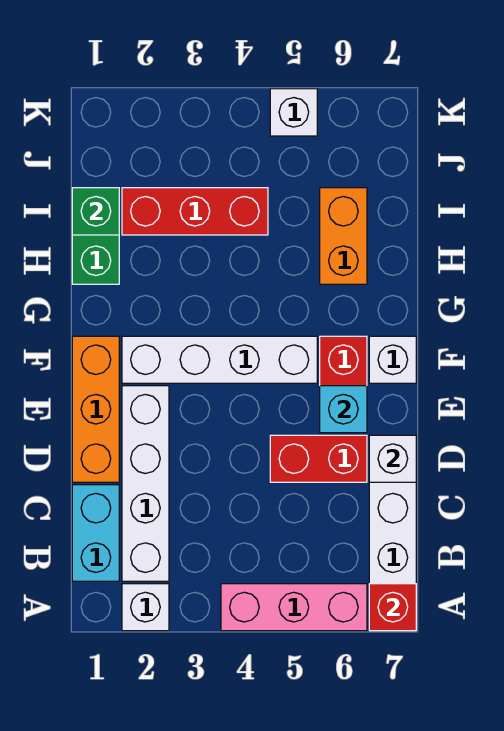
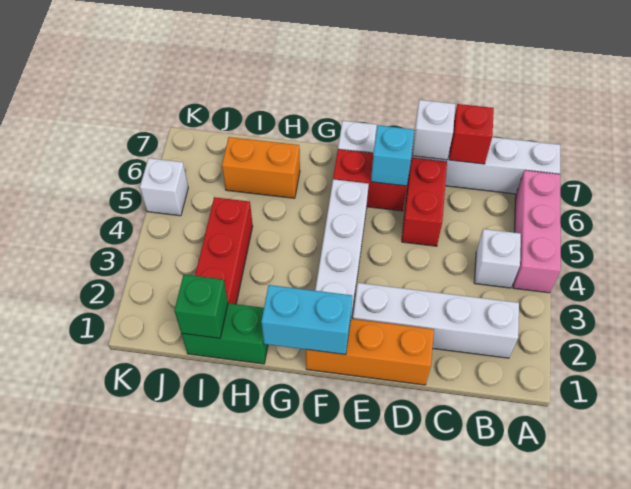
white brick A2 level 1 -> white brick B4 level 1
red brick A7 level 2 -> red brick C7 level 2
cyan brick B1:C1 level 1 -> cyan brick F1:G1 level 2

